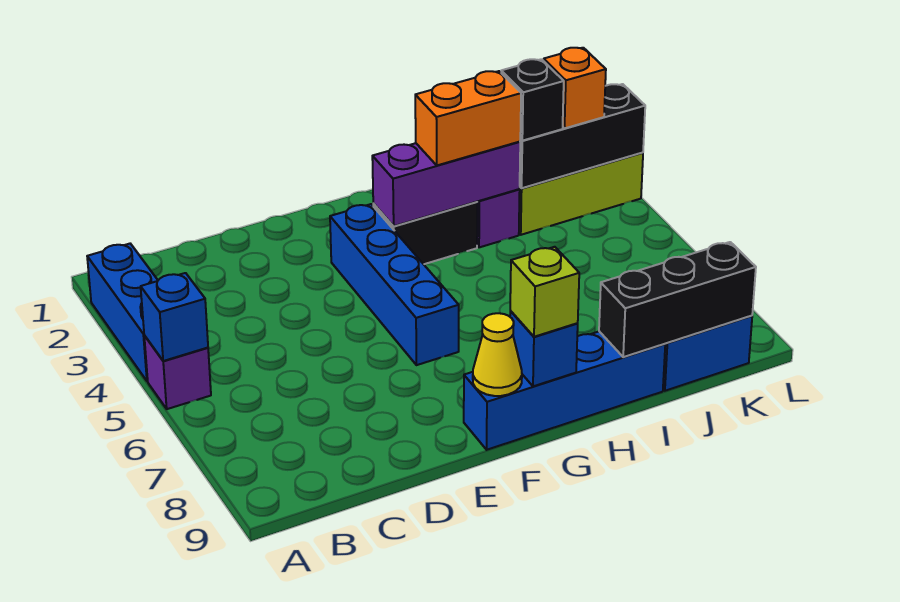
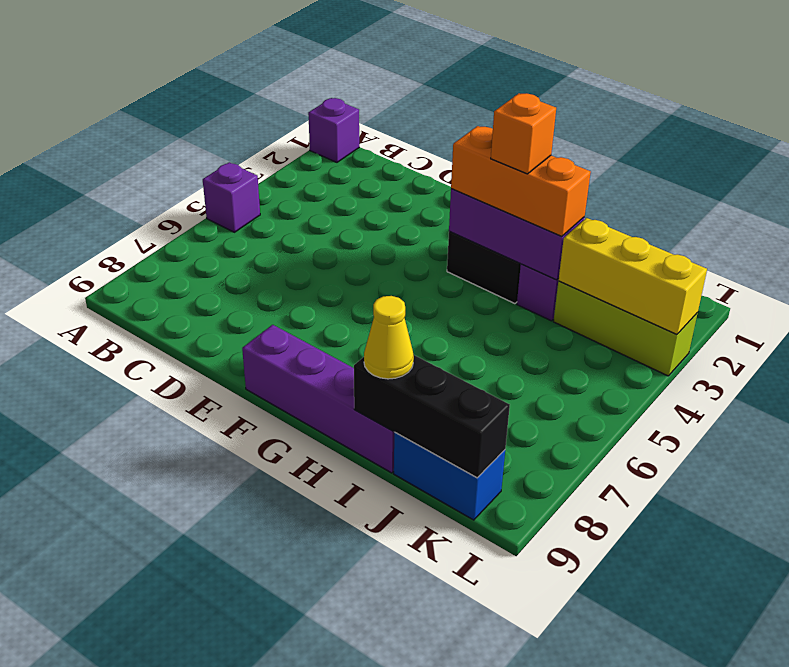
none -> purple brick A1 level 1
blue brick A2:A4 level 1 -> none
blue brick A5 level 2 -> none
blue brick F3:F6 level 1 -> none
blue brick F9:I9 level 1 -> purple brick F9:I9 level 1
yellow cone F9 level 2 -> yellow cone I9 level 3
blue brick G9 level 2 -> none
lime brick G9 level 3 -> none
orange brick H3:I3 level 3 -> orange brick G3:I3 level 3
black brick J3:L3 level 2 -> yellow brick J3:L3 level 2
black brick J3 level 3 -> none
orange brick K3 level 3 -> orange brick H3 level 4

